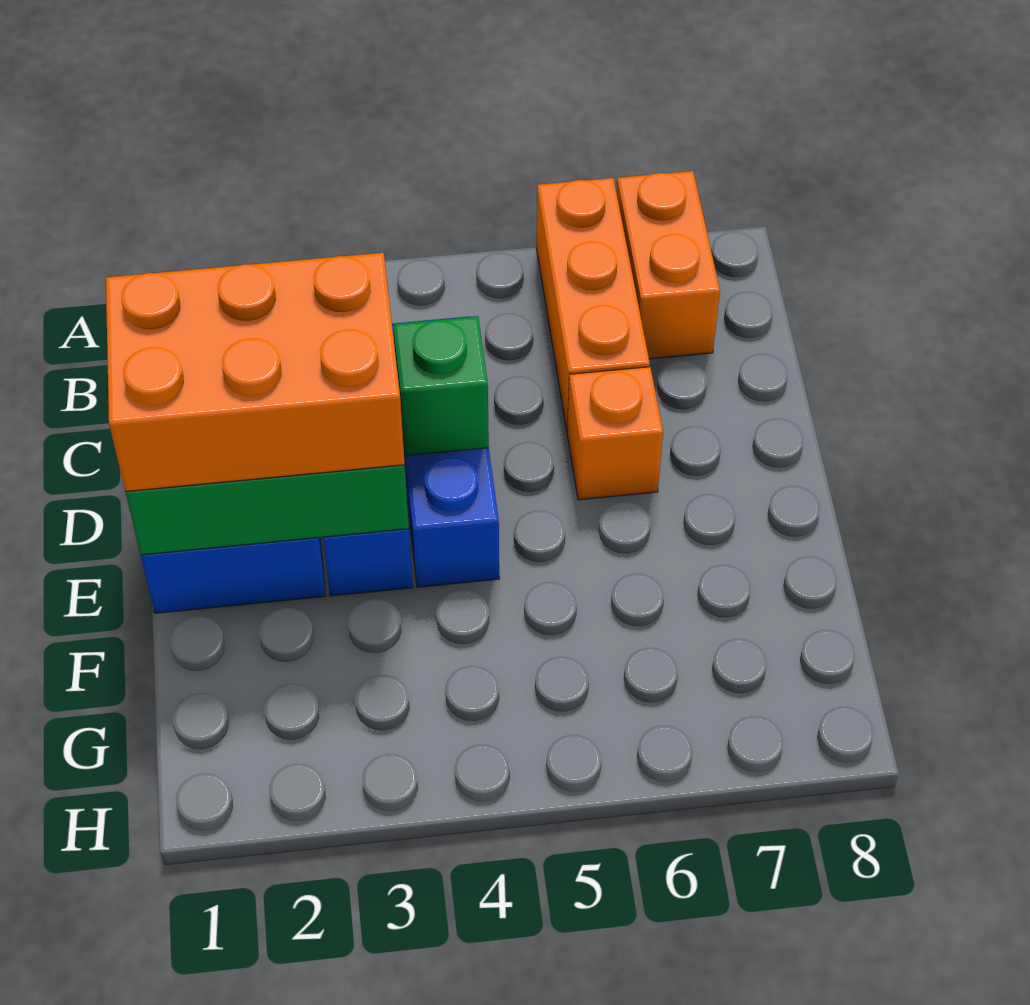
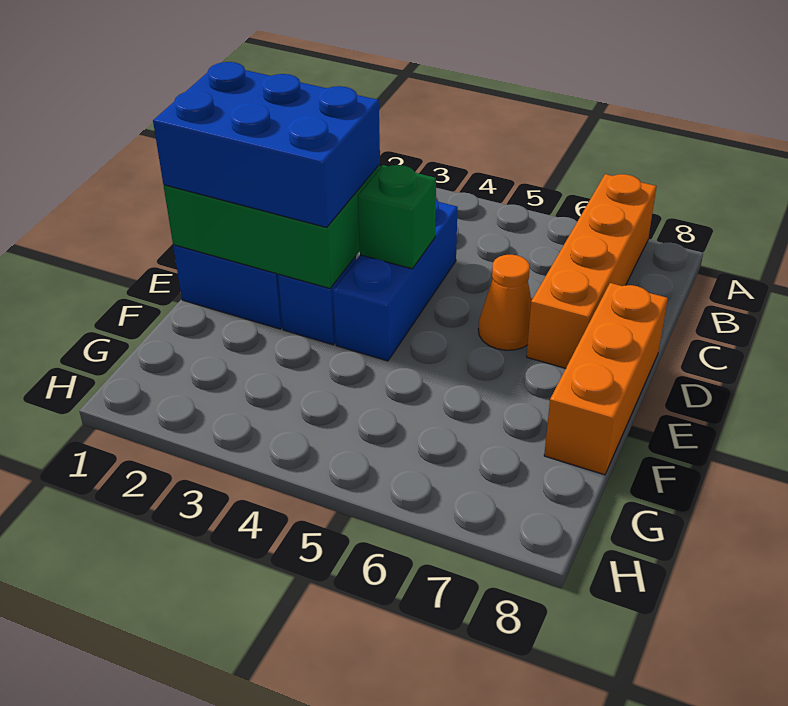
orange brick A6:C6 level 1 -> orange brick D8:F8 level 1
orange brick A7:B7 level 1 -> orange brick A7:D7 level 1
orange brick D1:E3 level 3 -> blue brick D1:E3 level 3
orange brick D6 level 1 -> orange cone D6 level 1

